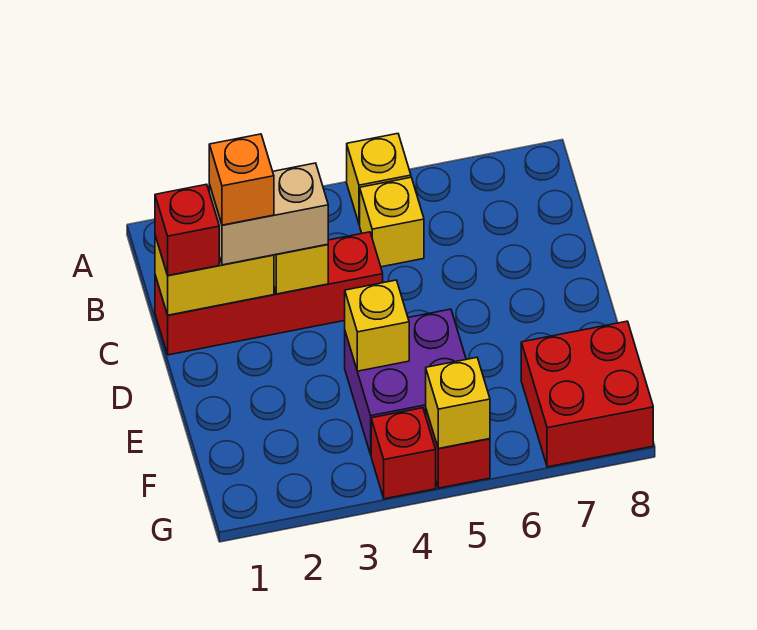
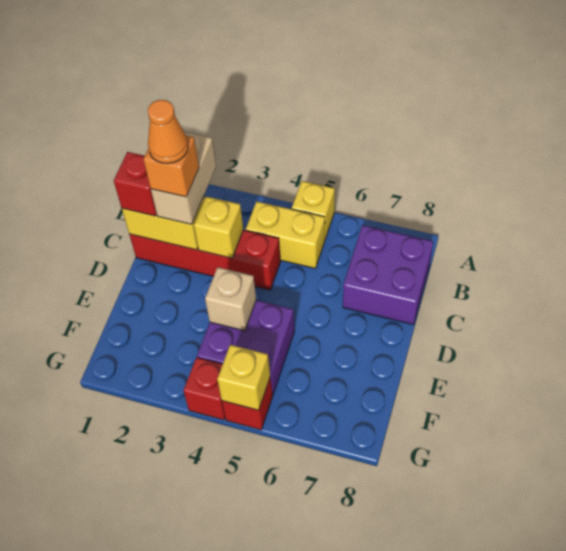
yellow brick B5 level 1 -> yellow brick B4:B5 level 1
none -> purple brick B7:C8 level 1
tan brick C2:C3 level 3 -> tan brick B2:C2 level 3
none -> orange cone C2 level 5
yellow brick E4 level 2 -> tan brick E4 level 2
red brick F7:G8 level 1 -> none

